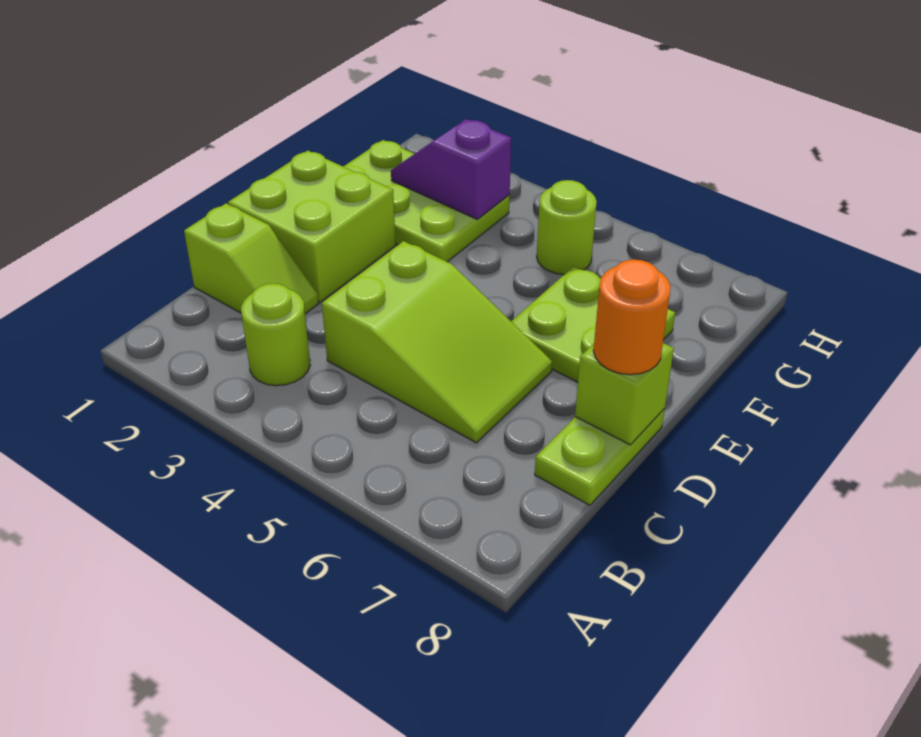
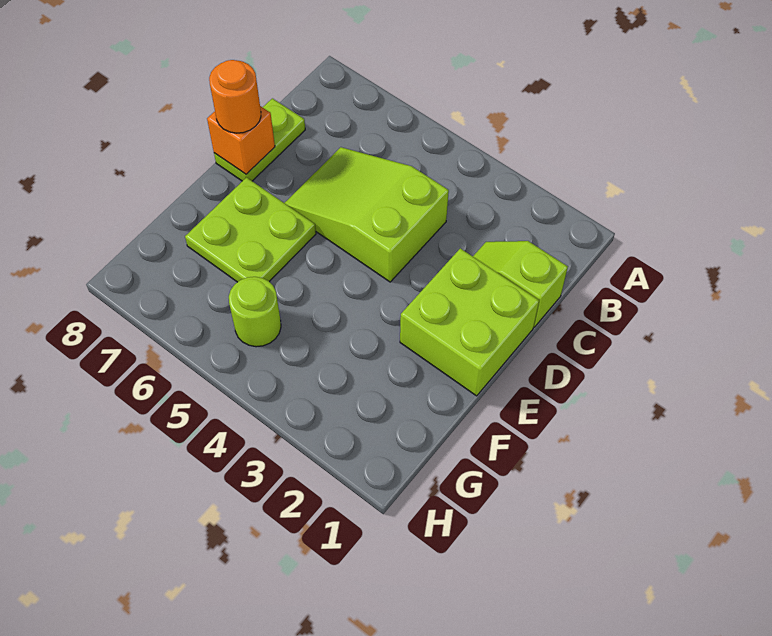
lime round brick B3 level 1 -> none
lime brick D8 level 2 -> orange brick D8 level 2
lime plate F1:G3 level 1 -> none
purple slope G2:G3 level 2 top 3 -> none

